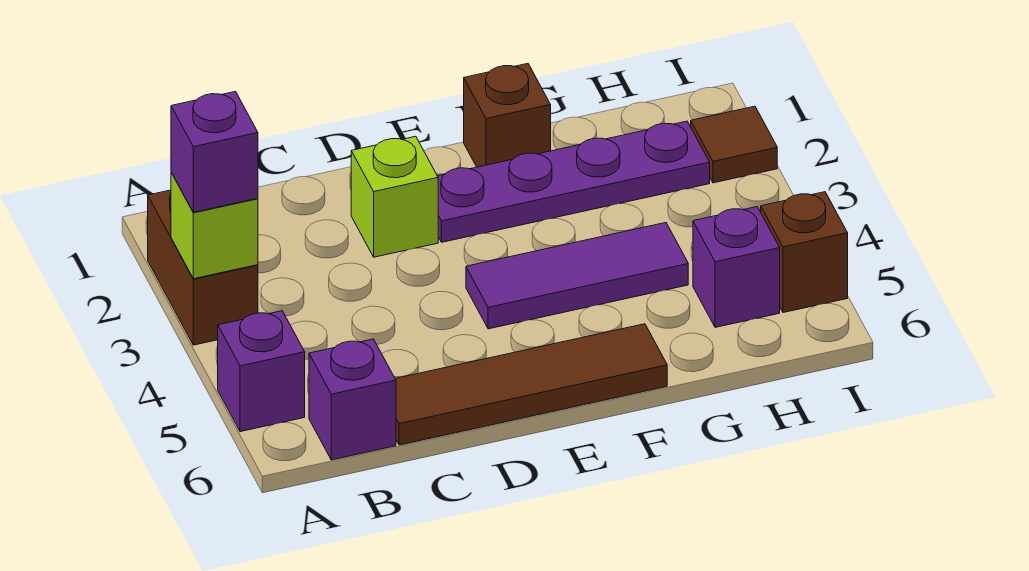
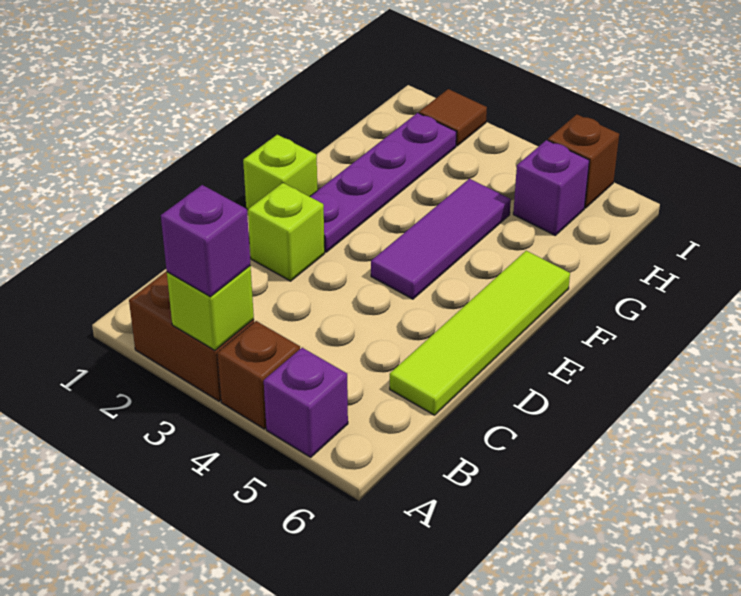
purple brick B6 level 1 -> none
brown tile C6:F6 level 1 -> lime tile C6:F6 level 1
none -> lime brick E1 level 1
brown brick F1 level 1 -> brown brick A4 level 1

